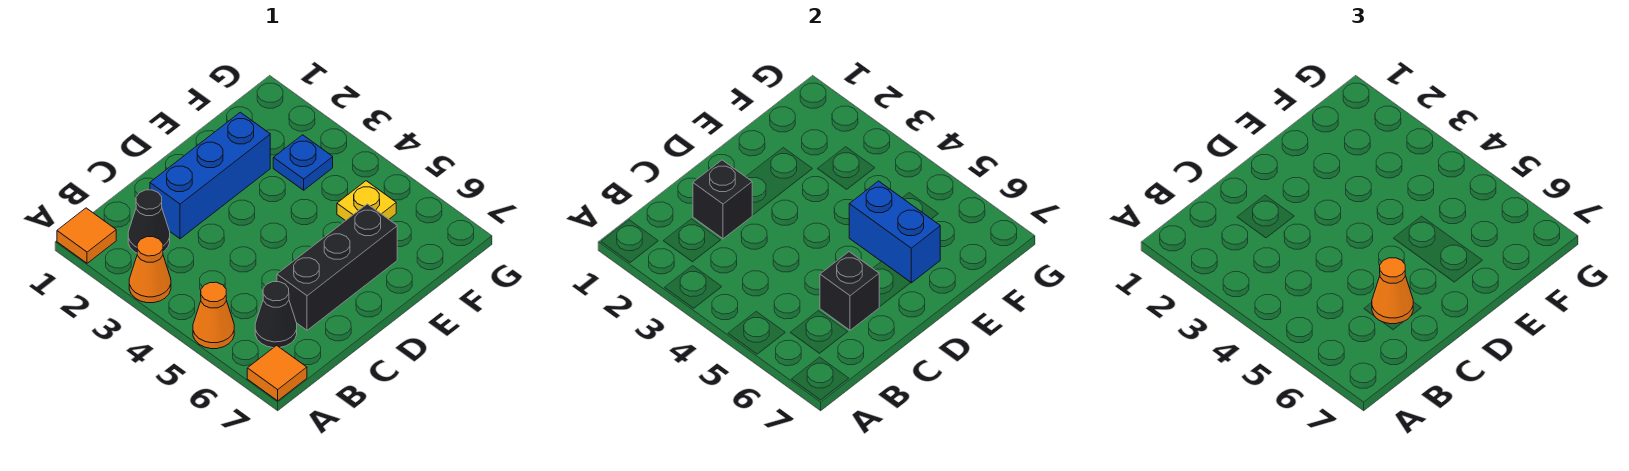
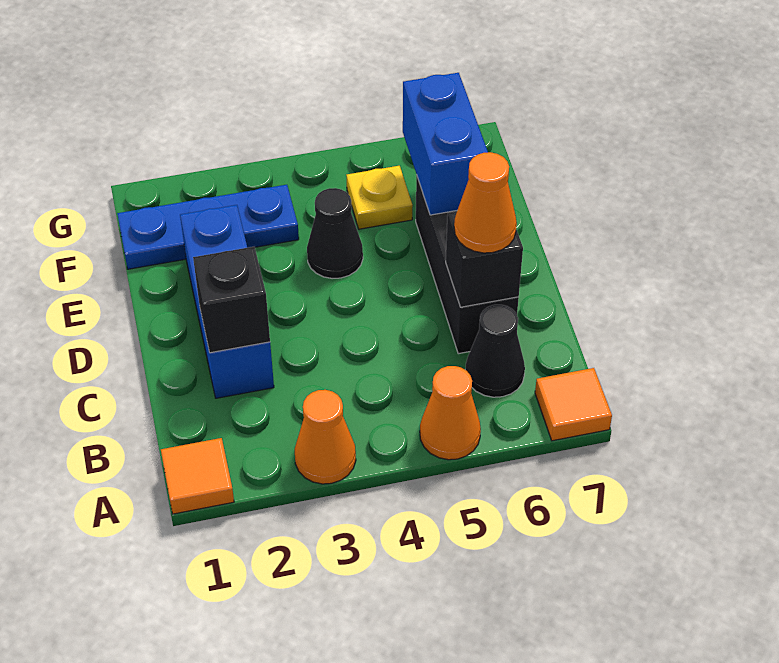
black cone B2 level 1 -> black cone E4 level 1
blue brick E5:E6 level 2 -> blue brick E6:F6 level 2
blue plate F3 level 1 -> blue plate F1:F3 level 1

